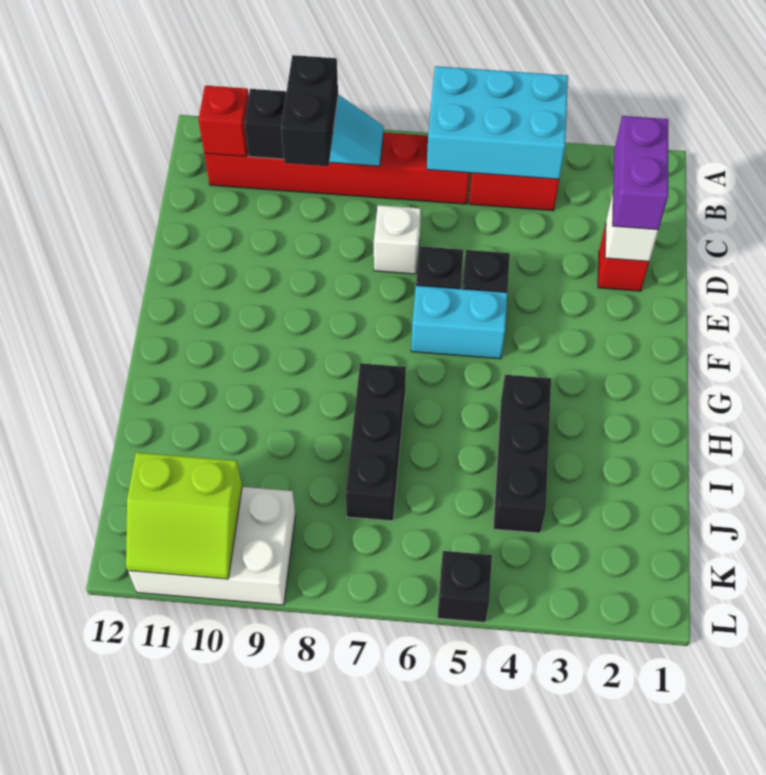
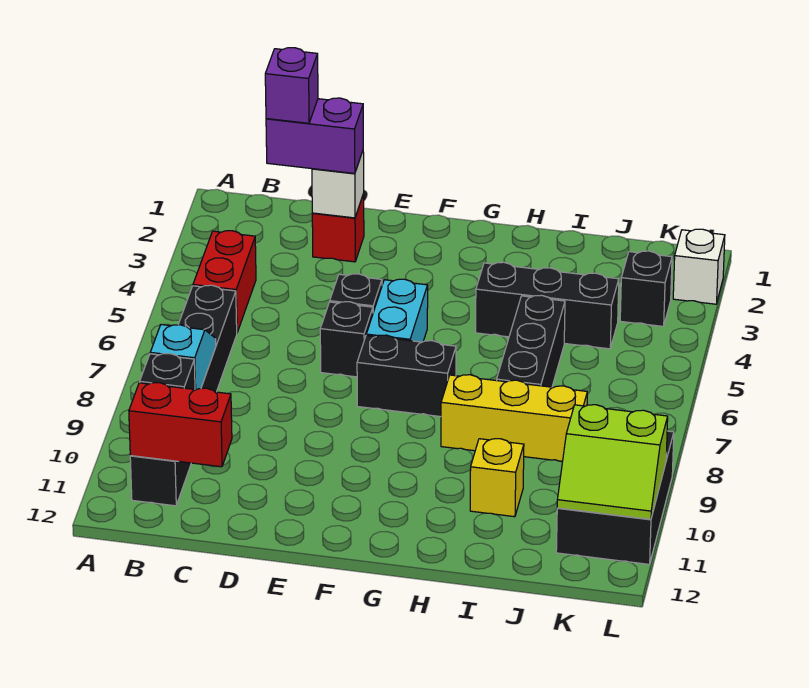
cyan brick A4:B6 level 2 -> none
red brick B6:B11 level 1 -> black brick B6:B11 level 1
black brick B9:C9 level 3 -> black brick F7:G7 level 1
red brick B11 level 2 -> red brick B11:C11 level 2
none -> purple brick C2 level 4
white brick D7 level 1 -> white brick L2 level 1
black brick H7:J7 level 1 -> black brick I5:I7 level 1
none -> yellow brick H8:J8 level 1
none -> yellow brick I10 level 1
white brick K9:L11 level 1 -> black brick K9:L11 level 1
lime slope K10:L11 level 2 top K -> lime slope K10:L11 level 2 top 10
black brick L5 level 1 -> black brick K3 level 1

